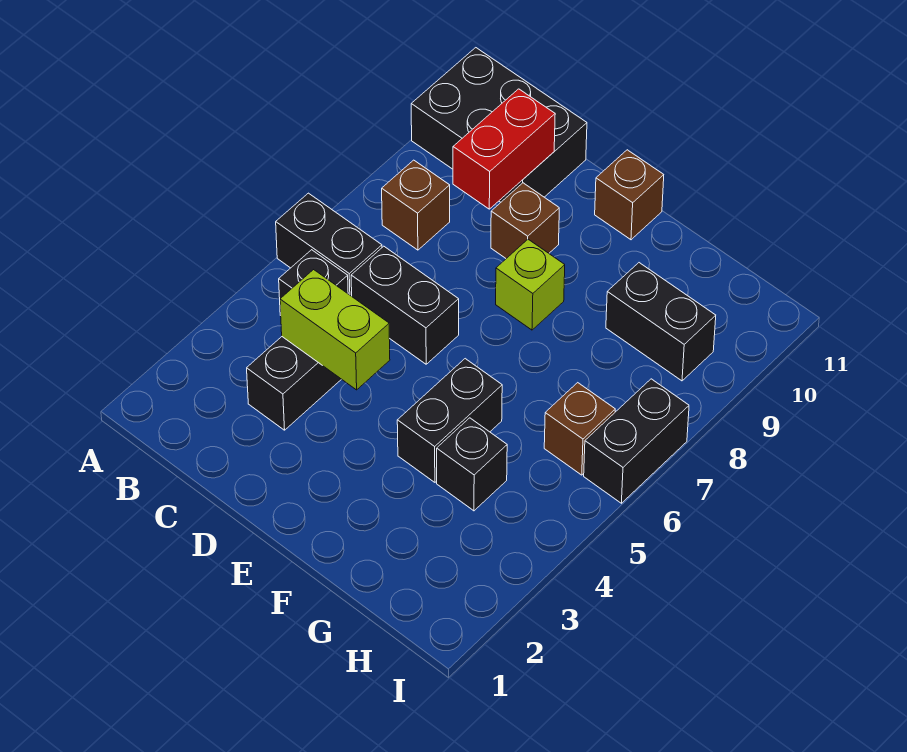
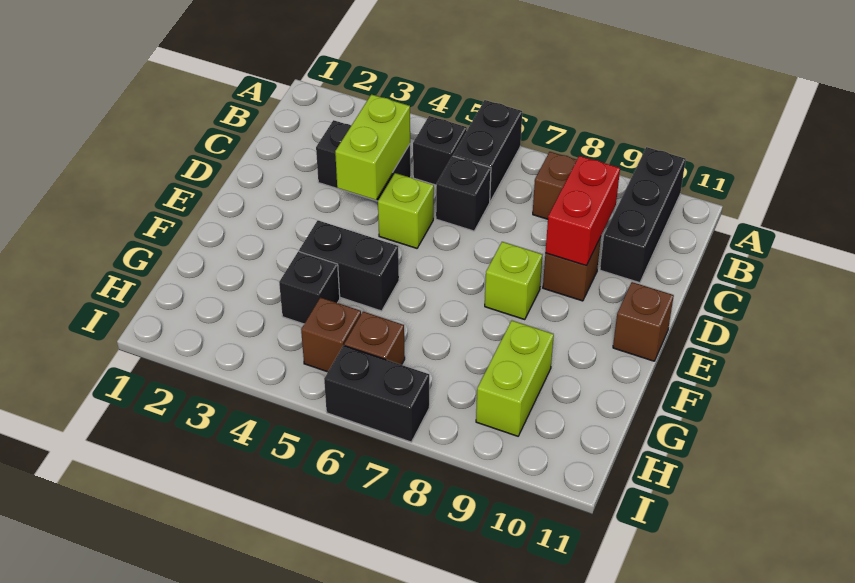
black brick A10:C11 level 1 -> black brick A10:C10 level 1
black brick C6:D6 level 1 -> black brick C6 level 1
red brick C9:C10 level 2 -> red brick C9:D9 level 2
none -> lime brick D5 level 1
black brick G9:H9 level 1 -> lime brick G9:H9 level 1
none -> brown brick H5 level 1

